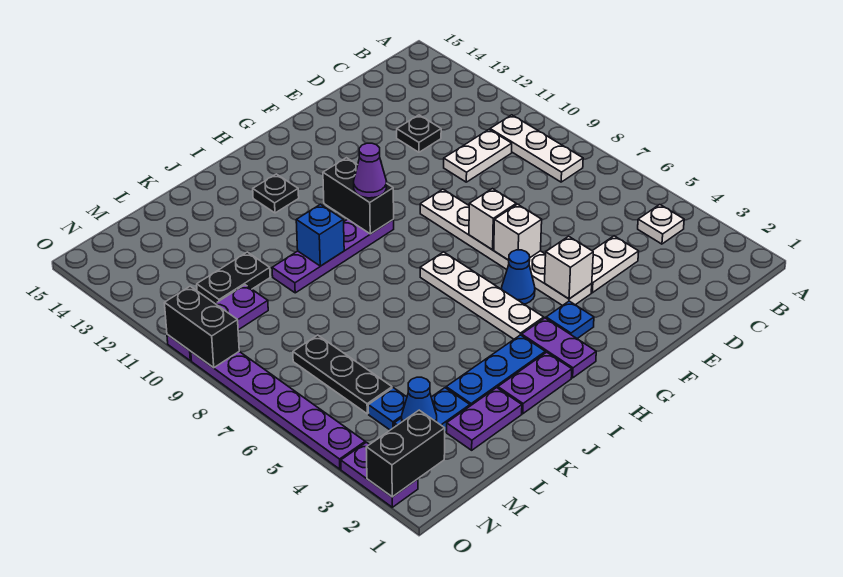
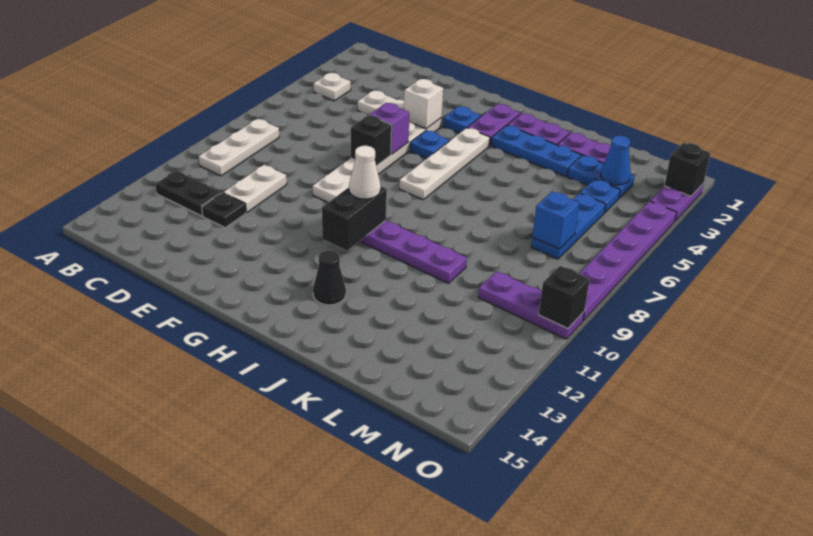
white plate C10:D10 level 1 -> white plate D10:D11 level 1
white brick F6 level 2 -> purple brick F6 level 2
white brick F7 level 2 -> black brick F7 level 2
blue cone G5 level 1 -> blue plate G5 level 1
purple cone H10 level 3 -> white cone H10 level 3
black plate I13 level 1 -> black cone I13 level 1
blue brick J10 level 2 -> blue brick M7 level 2
black plate L11:M11 level 1 -> black plate B12:C12 level 1
black plate M5:M7 level 1 -> blue plate M5:M7 level 1
black brick N2:O2 level 2 -> black brick O2 level 2
black brick O9:O10 level 2 -> black brick O10 level 2

